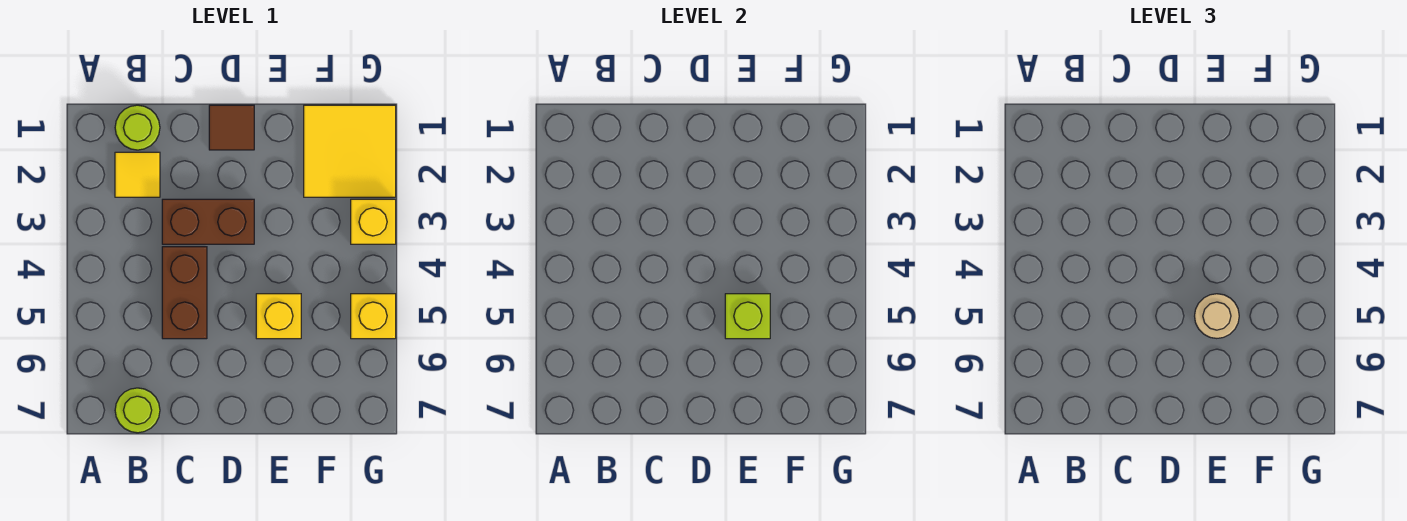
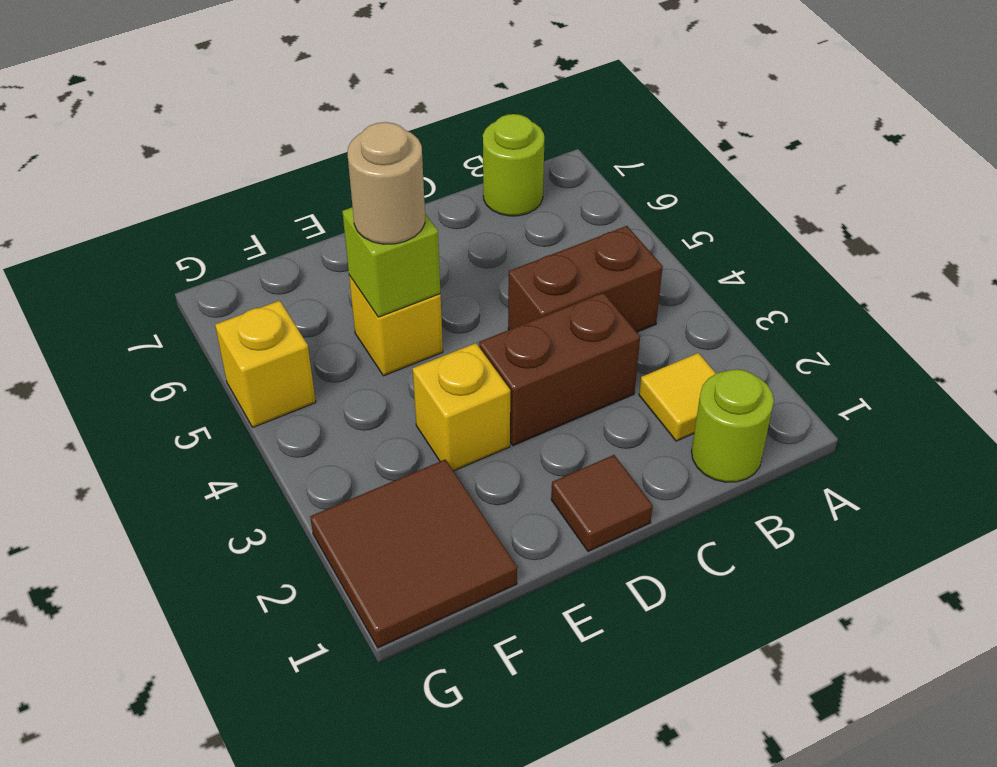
brown brick C4:C5 level 1 -> brown brick B4:C4 level 1
yellow tile F1:G2 level 1 -> brown tile F1:G2 level 1
yellow brick G3 level 1 -> yellow brick E3 level 1

